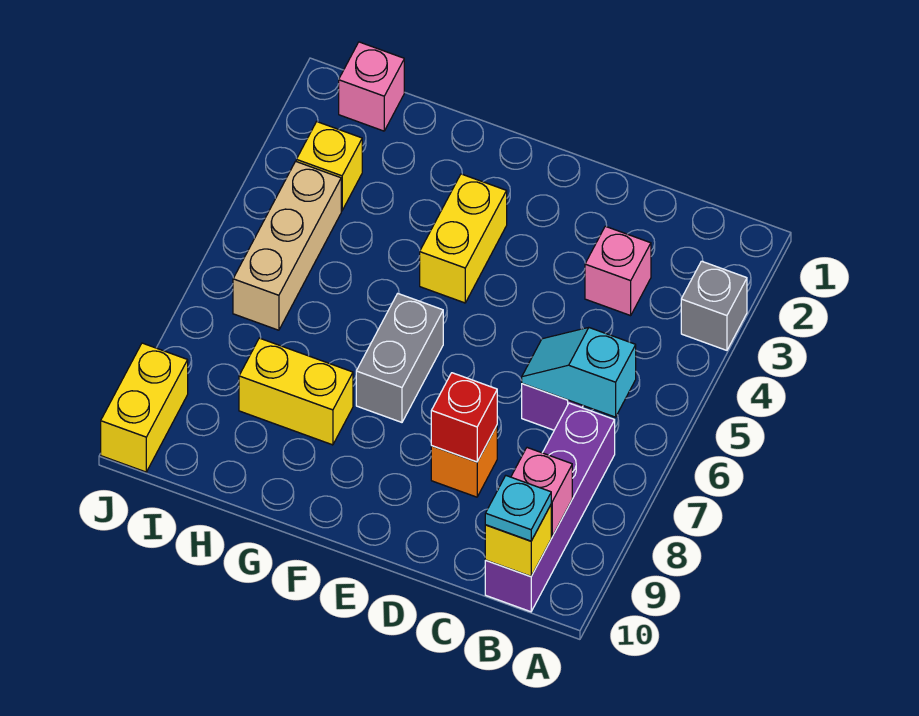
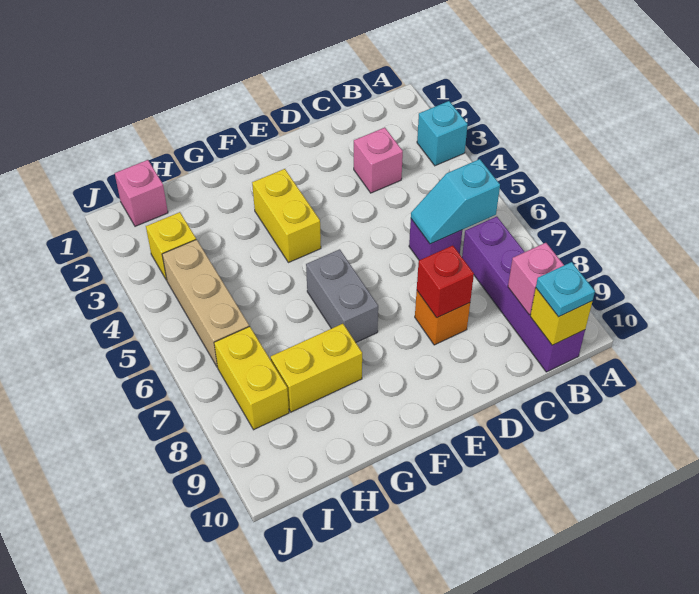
grey brick A3 level 1 -> cyan brick A3 level 1
yellow brick J9:J10 level 1 -> yellow brick I7:I8 level 1

